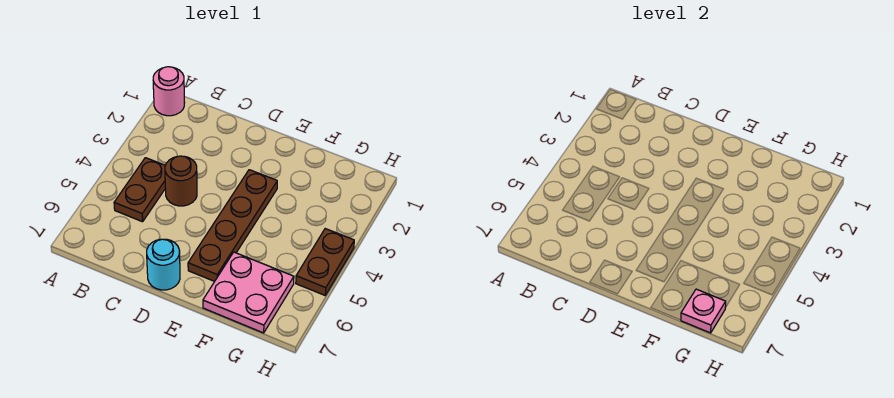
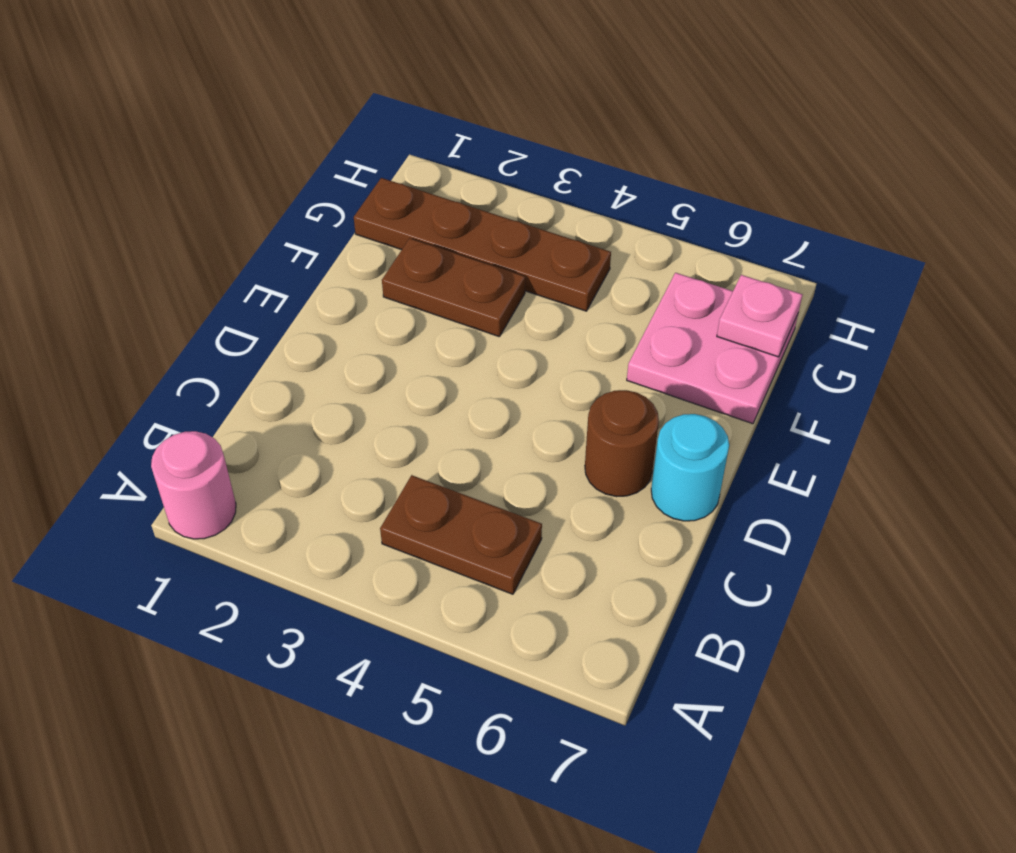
brown round brick C4 level 1 -> brown round brick D6 level 1
brown plate E3:E6 level 1 -> brown plate G1:G4 level 1
brown plate H4:H5 level 1 -> brown plate F2:F3 level 1

